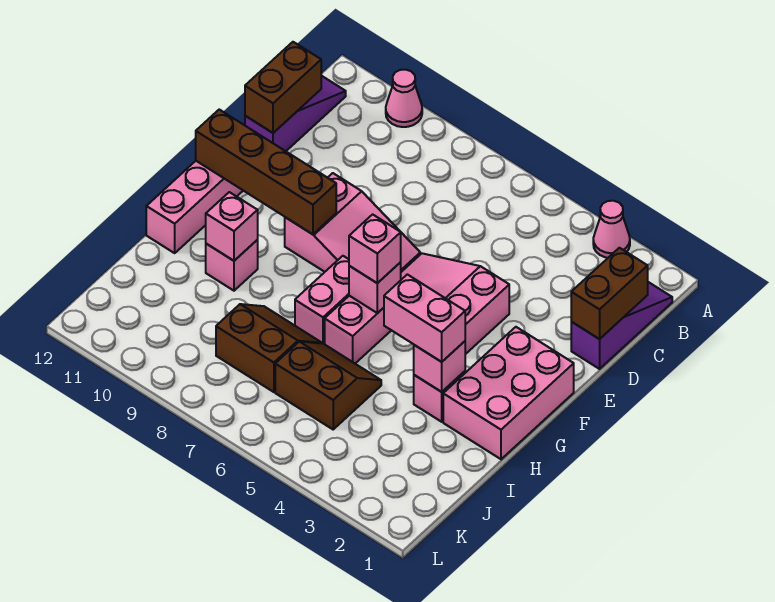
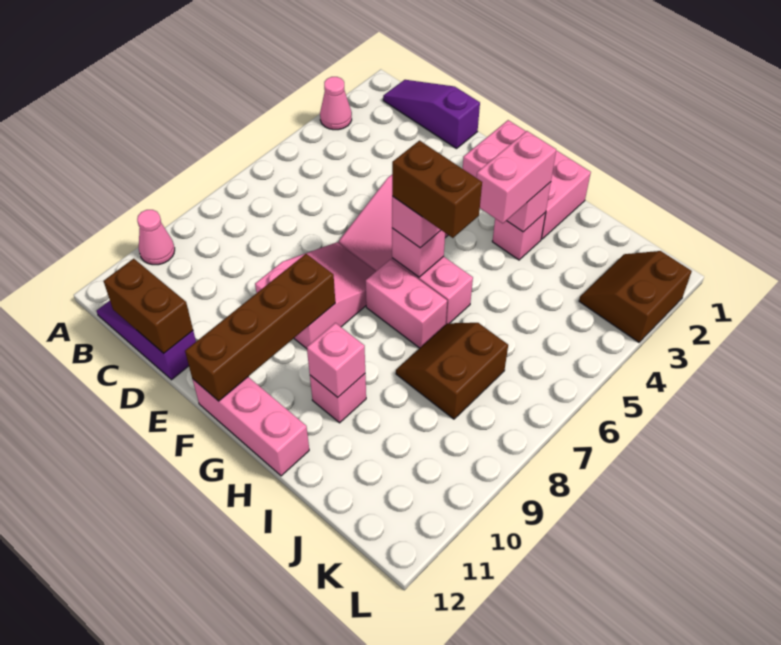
brown brick C1:D1 level 2 -> brown brick G6:H6 level 4
brown slope I5:J6 level 1 top J -> brown slope K2:L3 level 1 top L

